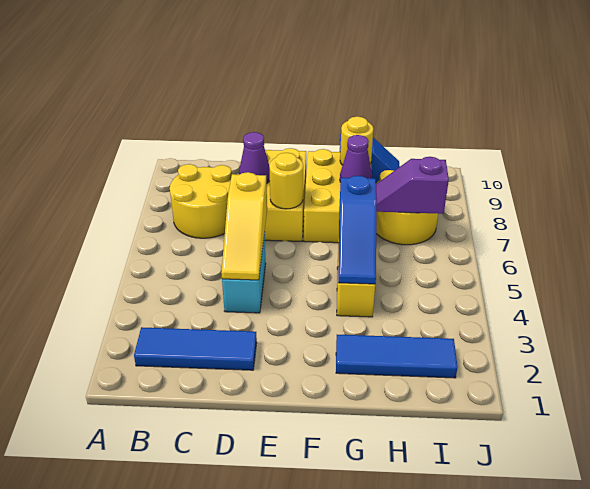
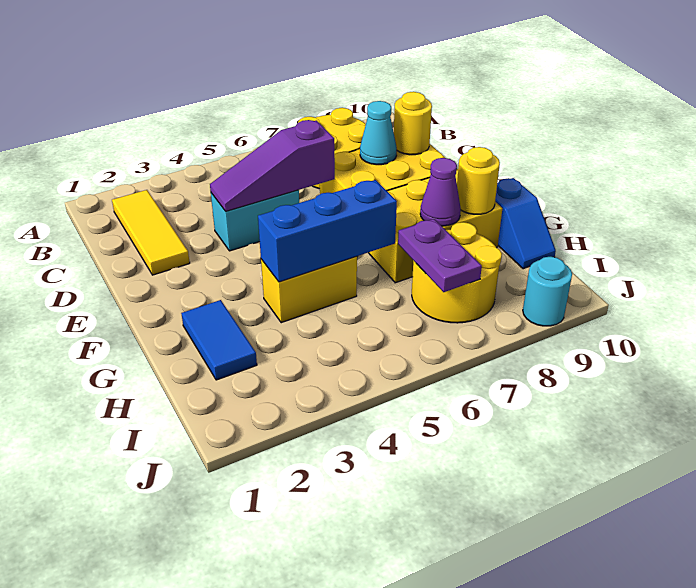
blue tile B2:D2 level 1 -> yellow tile B2:D2 level 1
yellow slope D4:D6 level 2 top 6 -> purple slope D4:D6 level 2 top 6
purple cone D8 level 2 -> cyan cone D8 level 2
yellow round brick E7 level 2 -> yellow round brick D9 level 2
blue tile G2:I2 level 1 -> blue tile G2:H2 level 1
blue slope G4:G6 level 2 top 6 -> blue brick G4:G6 level 2
purple slope H7:I7 level 2 top I -> purple plate H7:I7 level 2
none -> cyan round brick J9 level 1

